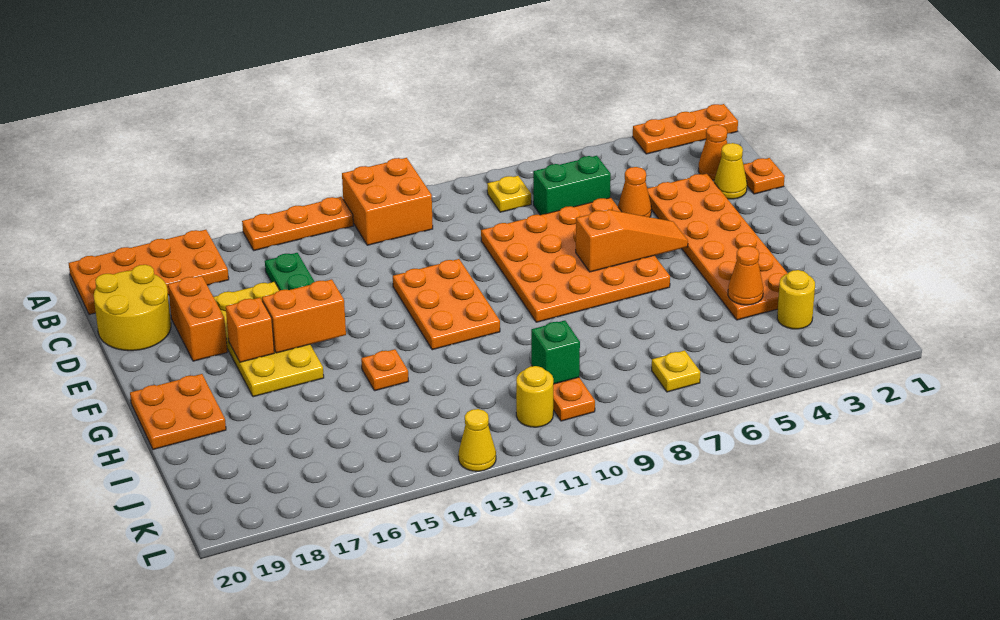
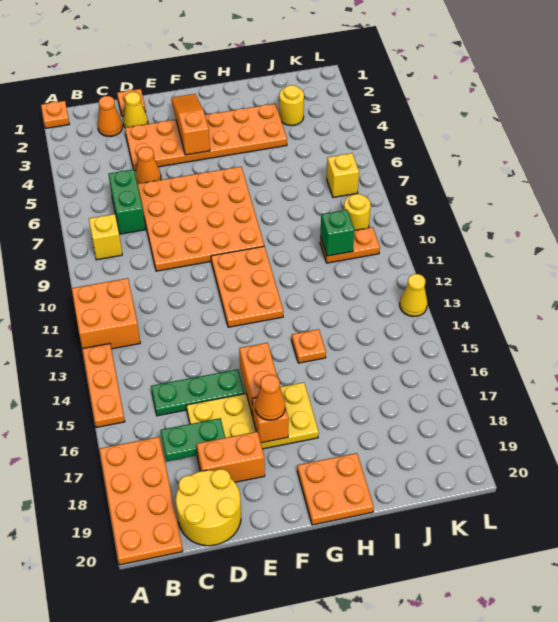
orange plate A1:A3 level 1 -> orange plate A1 level 1
yellow plate B8 level 1 -> yellow brick B8 level 1
none -> green plate C17:D17 level 2
orange plate E11:G12 level 1 -> orange plate F10:G12 level 1
orange slope F5:F7 level 2 top 7 -> orange slope F2:F4 level 2 top 4
orange cone I4 level 2 -> orange cone F17 level 3
yellow plate K7 level 1 -> yellow brick K7 level 1
yellow round brick K11 level 1 -> yellow round brick K9 level 1

